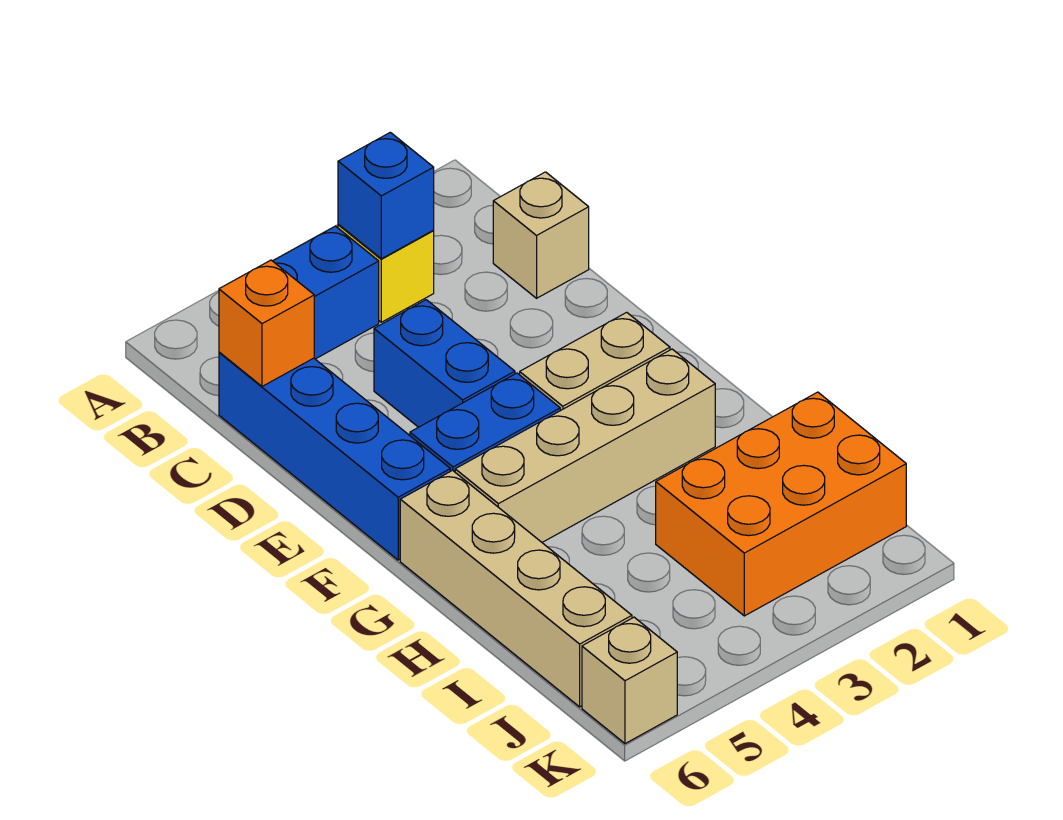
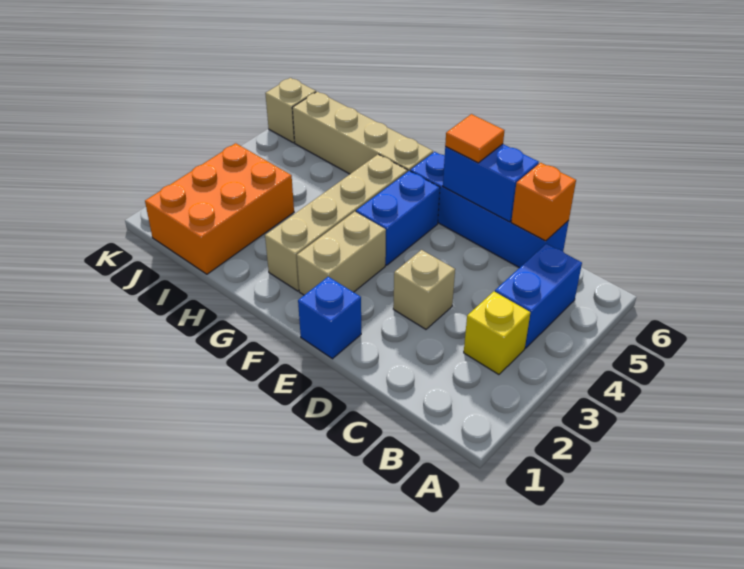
blue brick B3 level 2 -> blue brick E1 level 1
tan brick C1 level 1 -> tan brick D3 level 1
blue brick D4:E4 level 1 -> blue brick D6:E6 level 2
none -> orange tile E6 level 3

